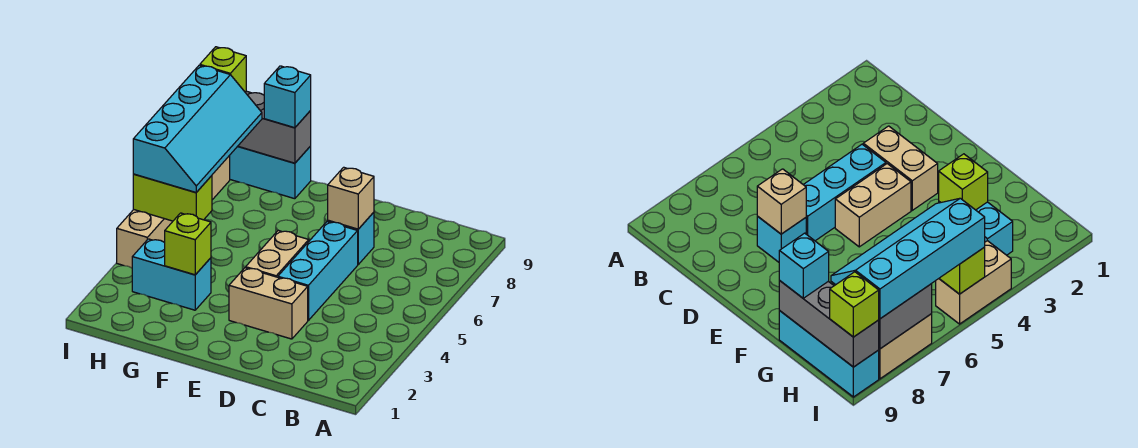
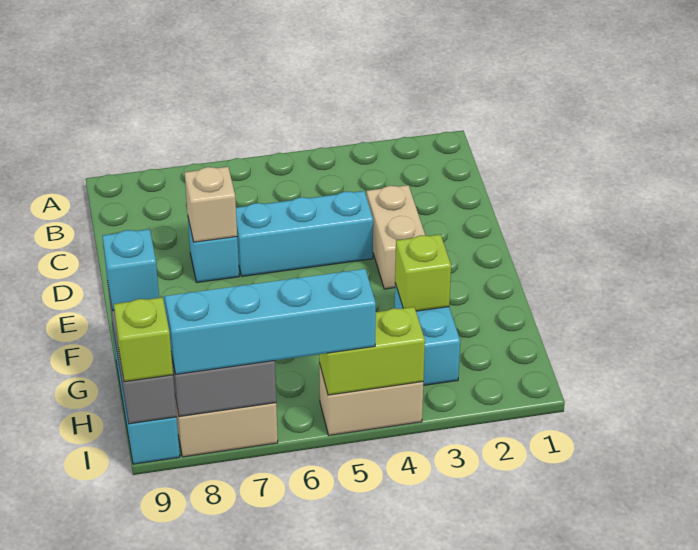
tan brick E4:E5 level 1 -> none
lime brick H5:I5 level 2 -> lime brick I4:I5 level 2

